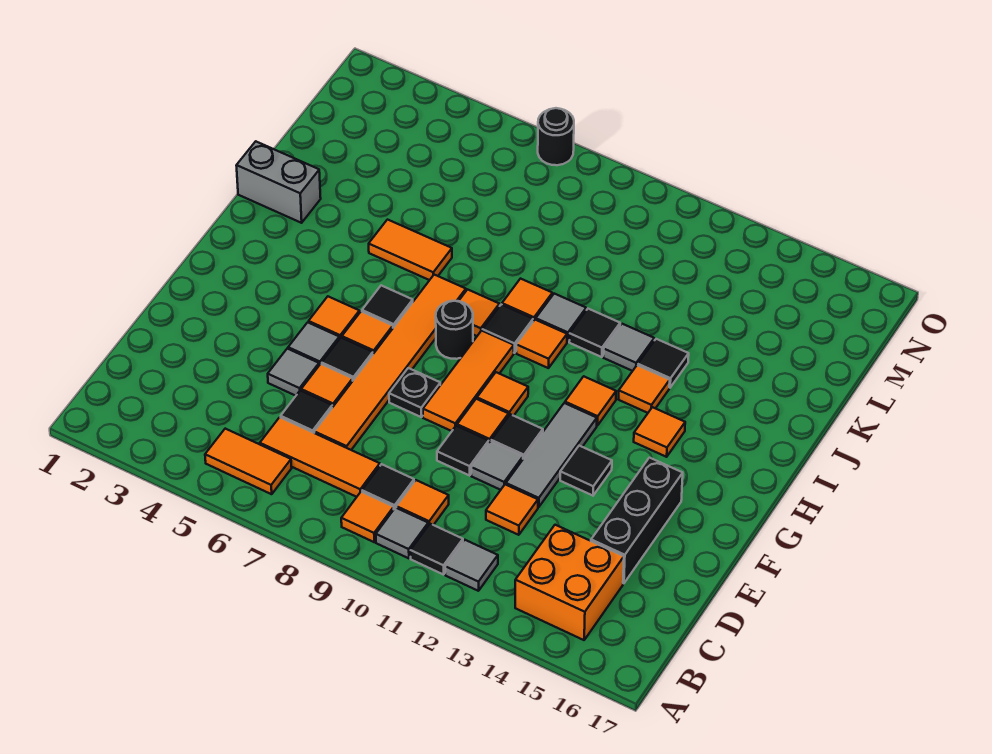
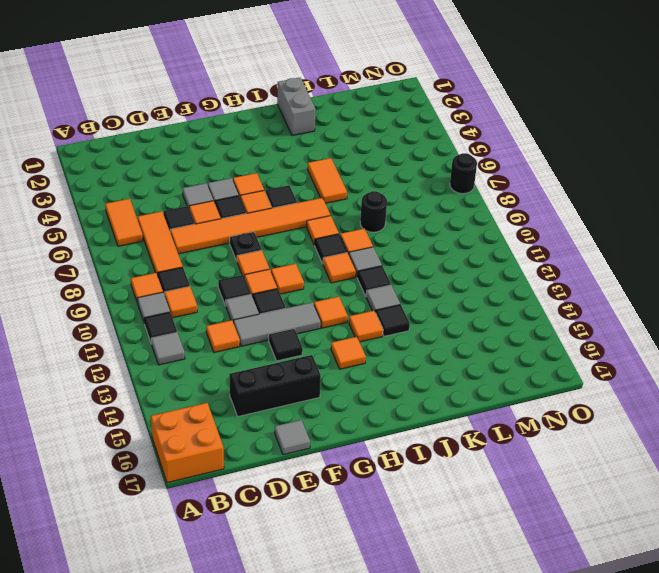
orange brick B14:C15 level 1 -> orange brick A16:B17 level 1
none -> grey tile E17 level 1
orange tile F9:H9 level 1 -> orange tile F9 level 1
black round brick H8 level 1 -> black round brick K8 level 1

